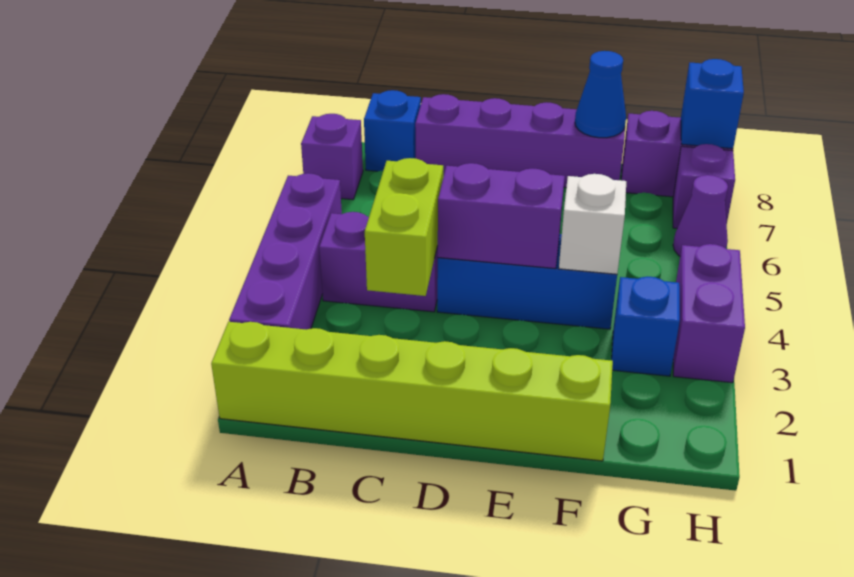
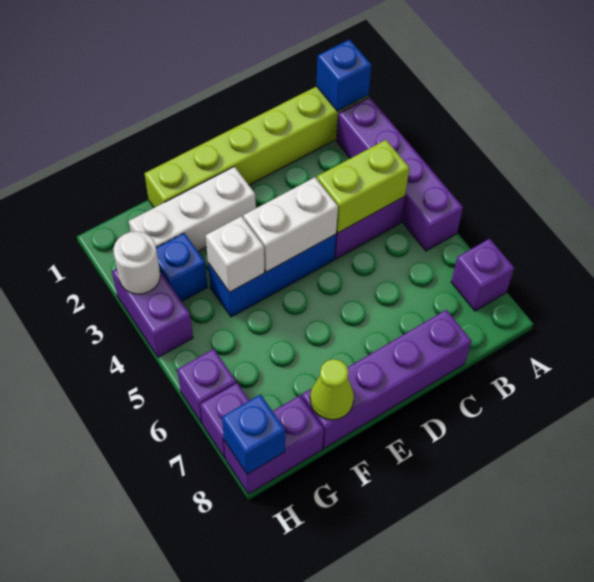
blue brick B8 level 1 -> blue brick A1 level 2
lime brick C3:C4 level 2 -> lime brick B4:C4 level 2
purple brick D4:E4 level 2 -> white brick D4:E4 level 2
none -> white brick E2:G2 level 1
blue cone F8 level 2 -> lime cone F8 level 2
none -> white round brick H3 level 2
purple cone H6 level 1 -> purple brick H6 level 1

